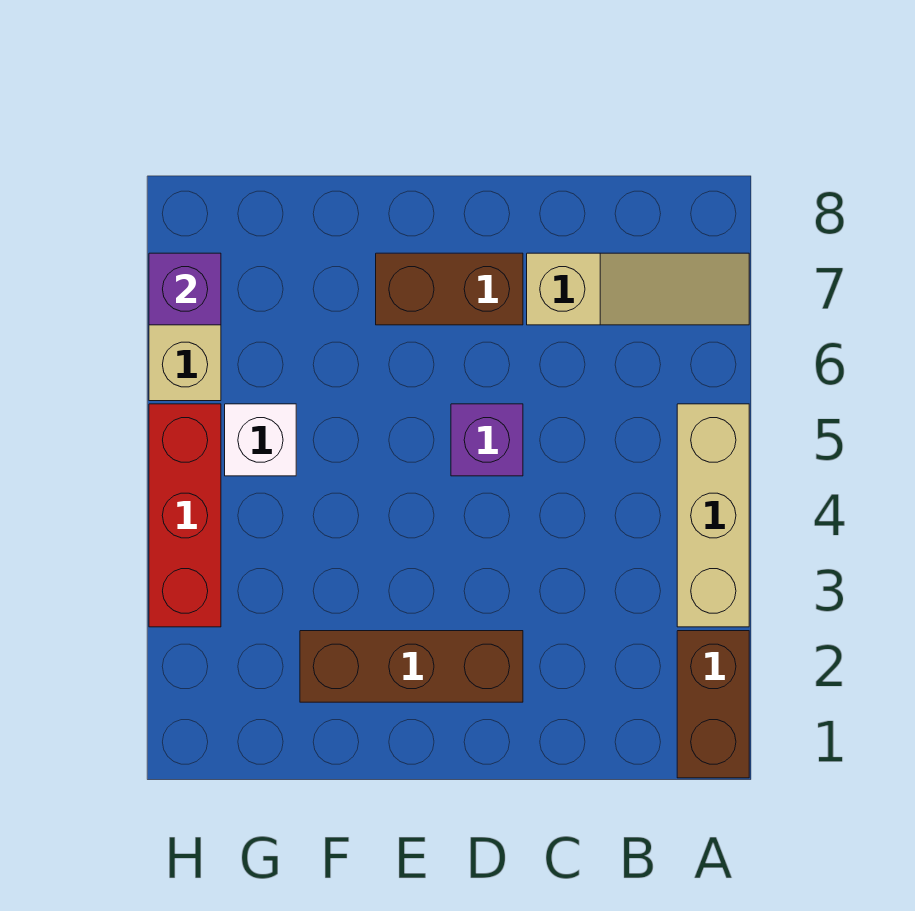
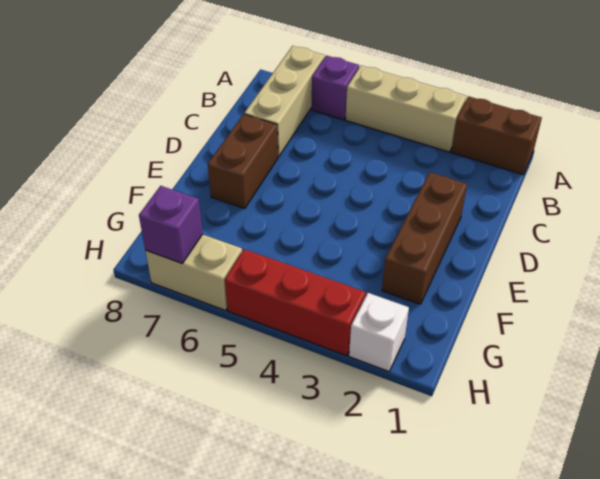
tan slope A7:C7 level 1 top C -> tan brick A7:C7 level 1
purple brick D5 level 1 -> purple brick A6 level 1
white brick G5 level 1 -> white brick H2 level 1

